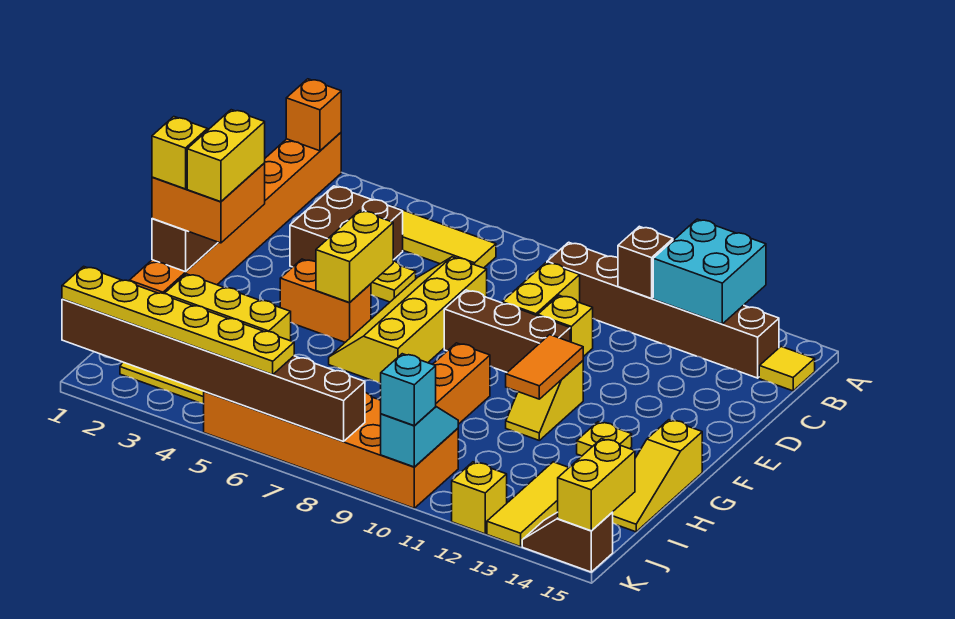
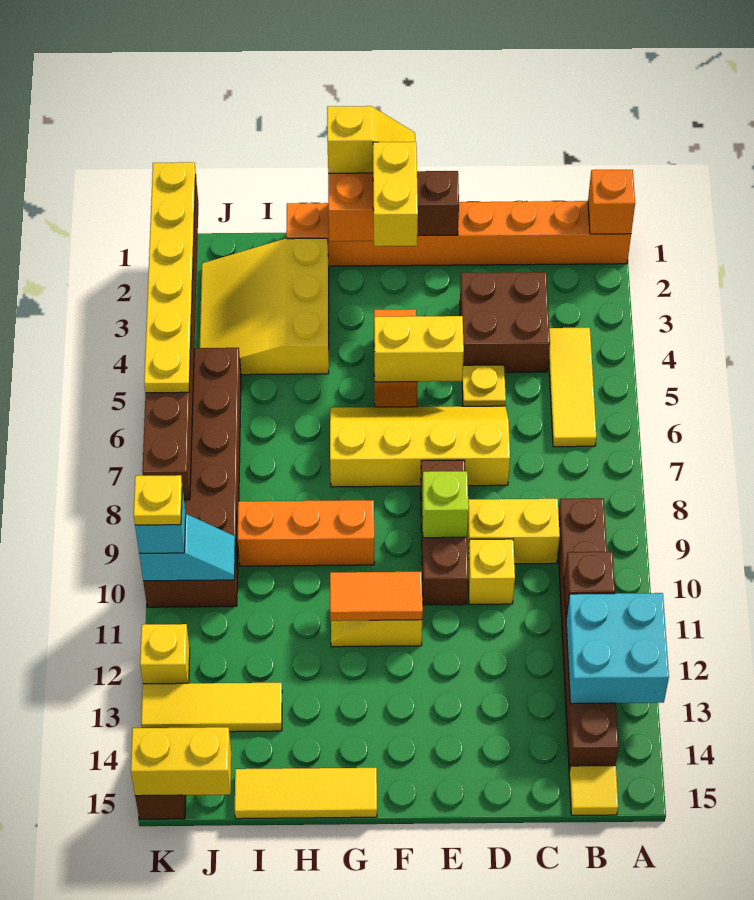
none -> lime brick E9 level 2
yellow brick F2:G2 level 4 -> yellow brick F2:F3 level 4
yellow plate G13 level 1 -> yellow plate K10 level 4
yellow slope G15:I15 level 1 top G -> yellow tile G15:I15 level 1
orange brick J5:K10 level 1 -> brown brick J5:K10 level 1

